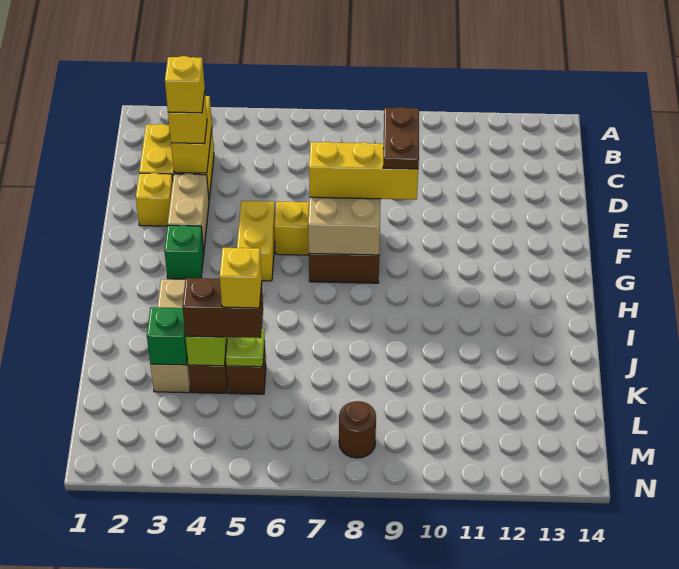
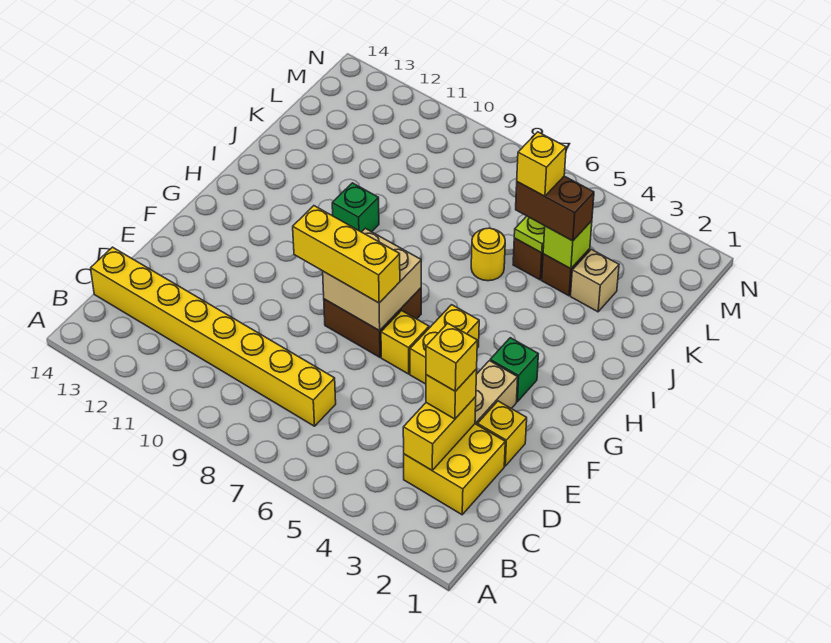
none -> yellow brick C7:C14 level 1
brown plate E9:F9 level 4 -> none
tan brick I3:K3 level 1 -> tan brick K3 level 1
none -> yellow round brick J6 level 1
green brick K3 level 2 -> green brick I10 level 1
brown round brick M8 level 1 -> none

